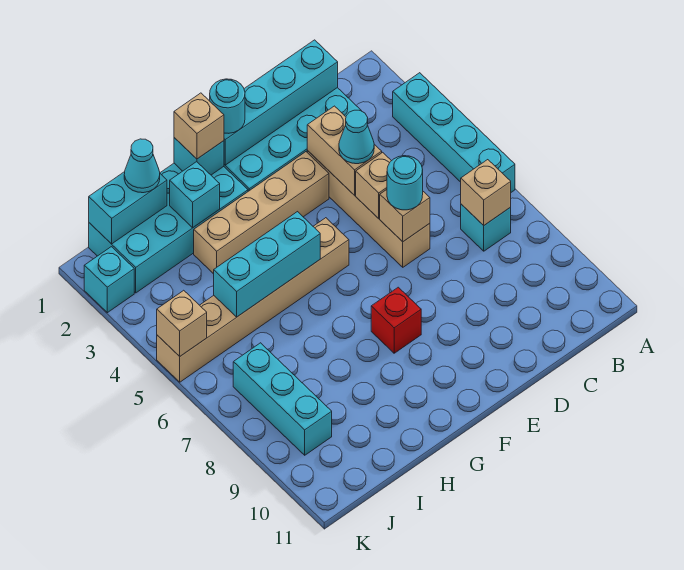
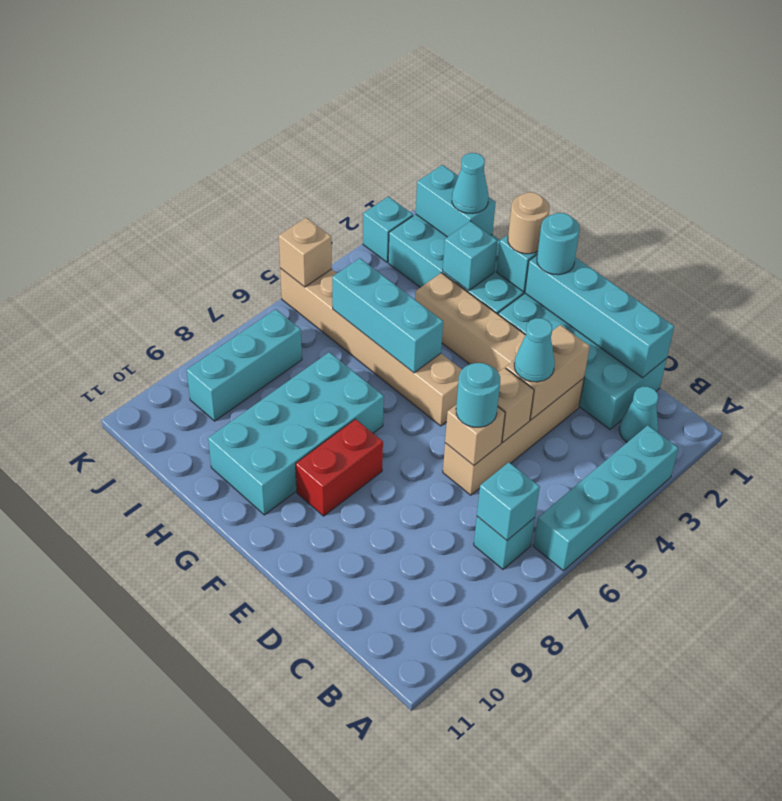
none -> cyan cone B2 level 1
tan brick B7 level 2 -> cyan brick B7 level 2
red brick F8 level 1 -> red brick F8:F9 level 1
tan brick G1 level 3 -> tan round brick G1 level 3
none -> cyan brick G7:H10 level 1

